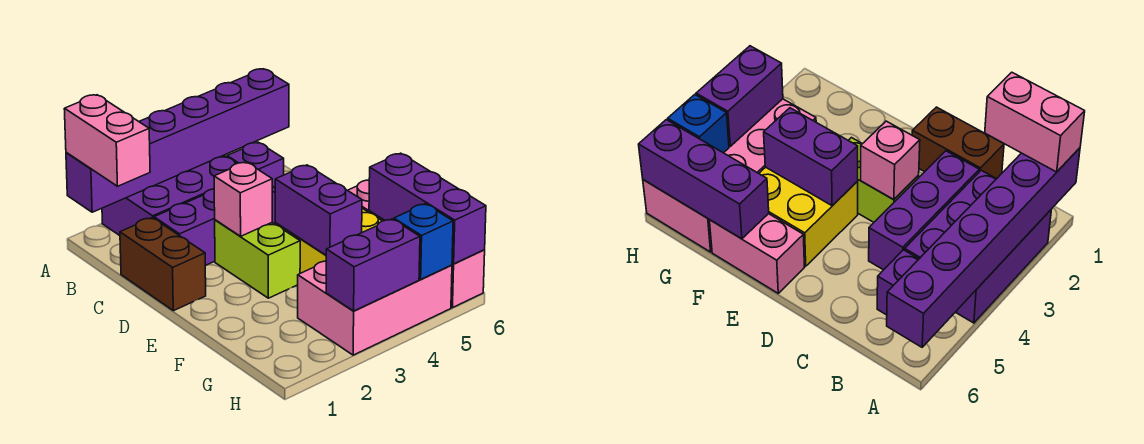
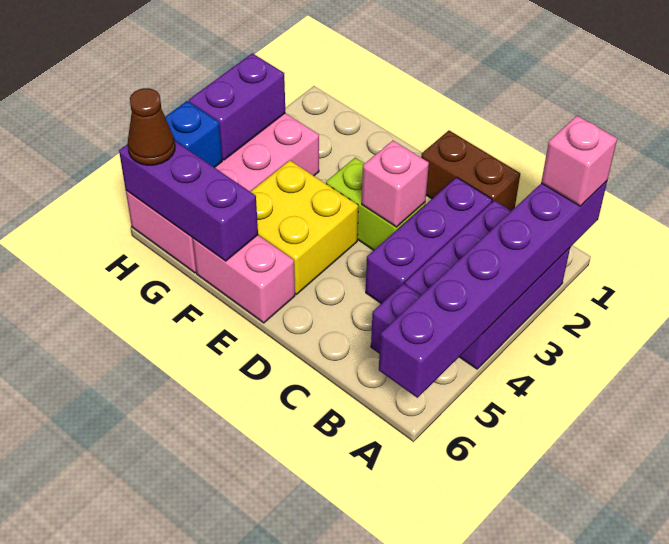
pink brick A1:B1 level 3 -> pink brick A1 level 3
purple brick E4:F4 level 2 -> none
none -> brown cone H6 level 3

